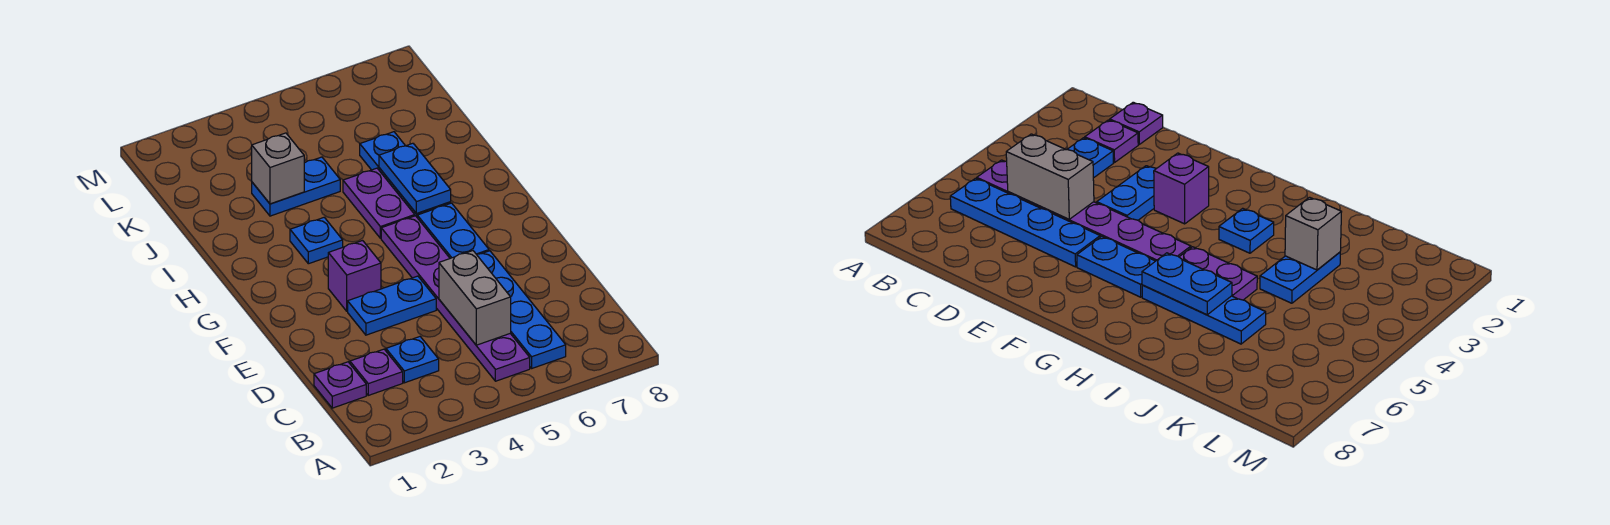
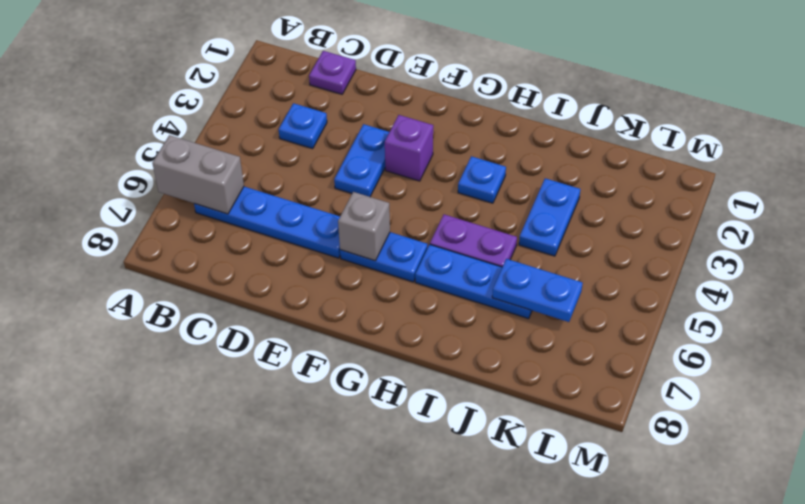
purple plate B5:G5 level 1 -> none
purple plate C2 level 1 -> none
grey brick C5:D5 level 2 -> grey brick A6:B6 level 2
blue plate H6:I6 level 2 -> blue plate J6:K6 level 2
grey brick J3 level 2 -> grey brick F6 level 2

